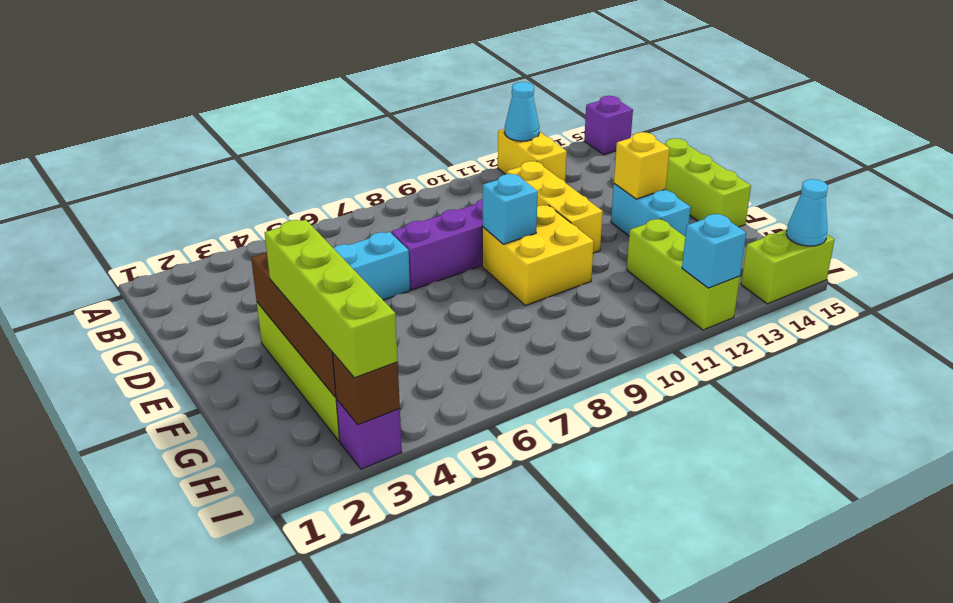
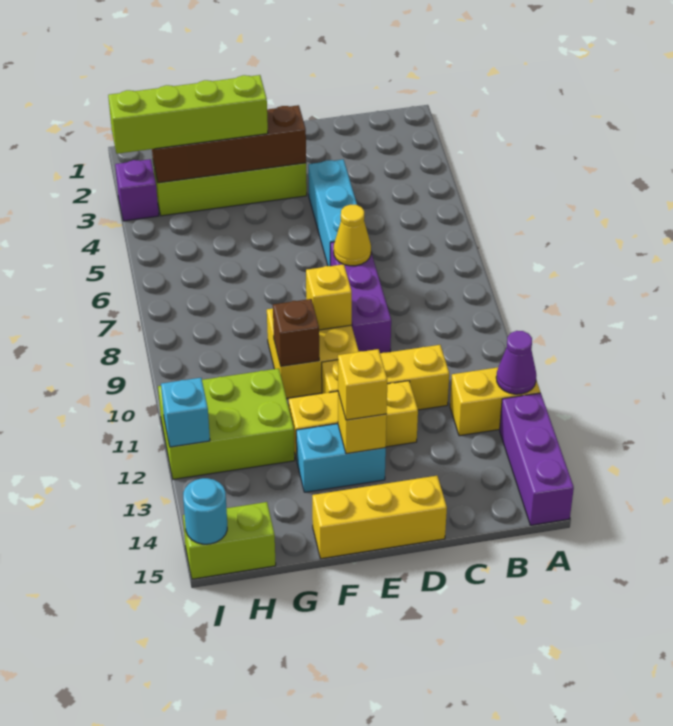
cyan cone A12 level 2 -> purple cone A12 level 2
purple brick A15 level 1 -> purple brick A13:A15 level 1
none -> yellow cone D7 level 2
none -> yellow brick D12:F12 level 1
lime brick D15:F15 level 1 -> yellow brick D15:F15 level 1
cyan brick E9 level 2 -> yellow brick E9 level 2
none -> yellow brick E13 level 3
lime brick G12:I12 level 1 -> lime brick G11:I12 level 1
brown brick I3 level 2 -> brown brick F10 level 2
lime brick I14:I15 level 1 -> lime brick H15:I15 level 1
cyan cone I15 level 2 -> cyan round brick I15 level 2

